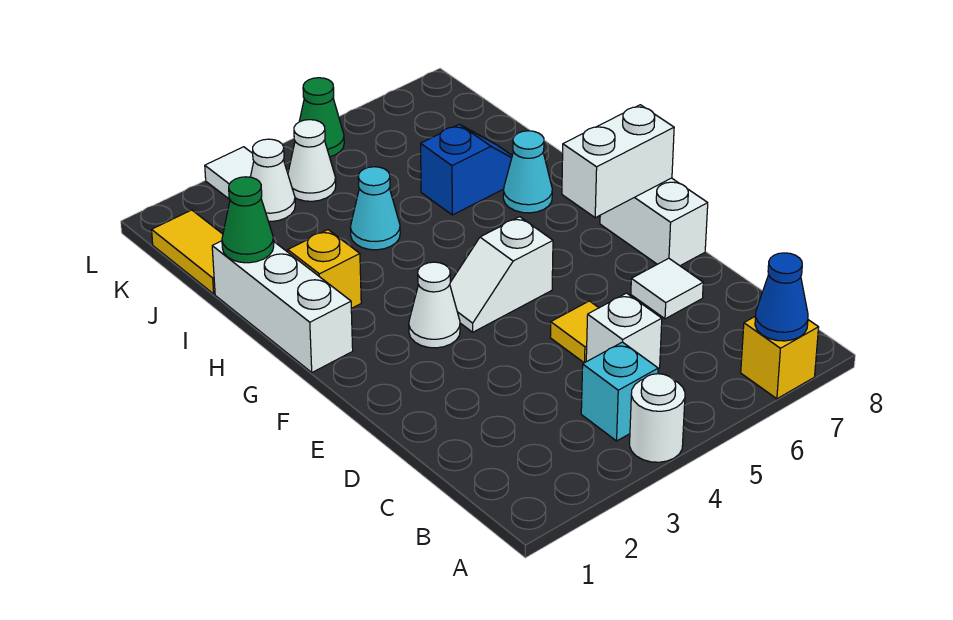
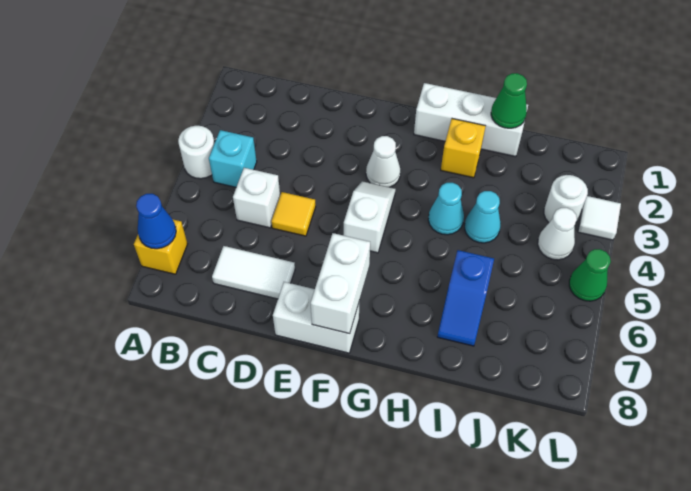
white tile D7 level 1 -> white tile C7:D7 level 1
cyan cone H7 level 1 -> cyan cone H4 level 1
yellow tile J1:K1 level 1 -> none
white cone K3 level 1 -> white round brick K3 level 1

